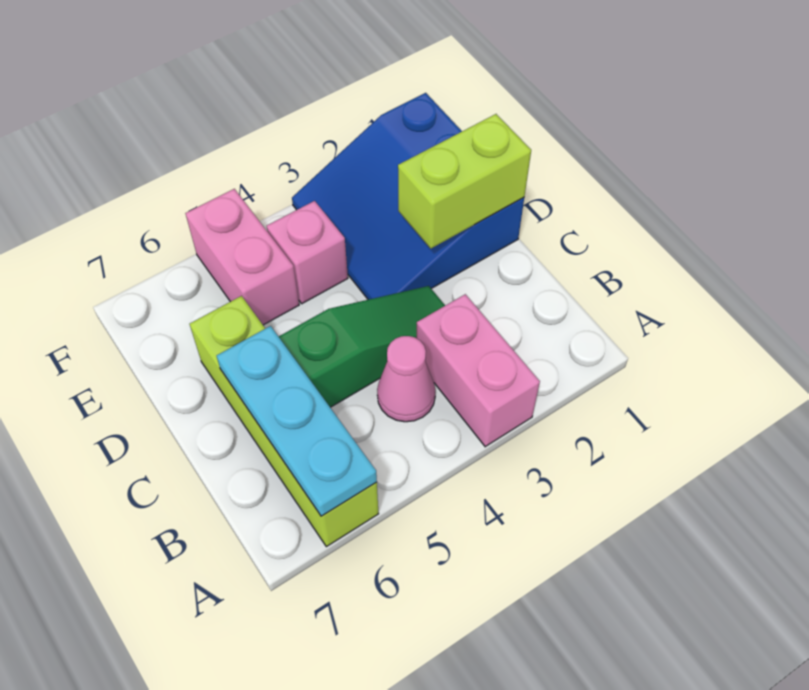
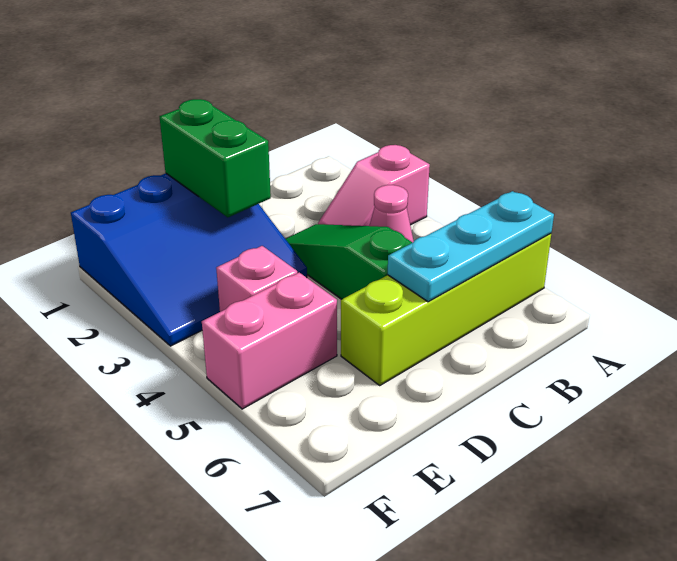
pink brick A3:B3 level 1 -> pink slope A3:B3 level 1 top A
lime brick D1:D2 level 2 -> green brick D1:D2 level 2

